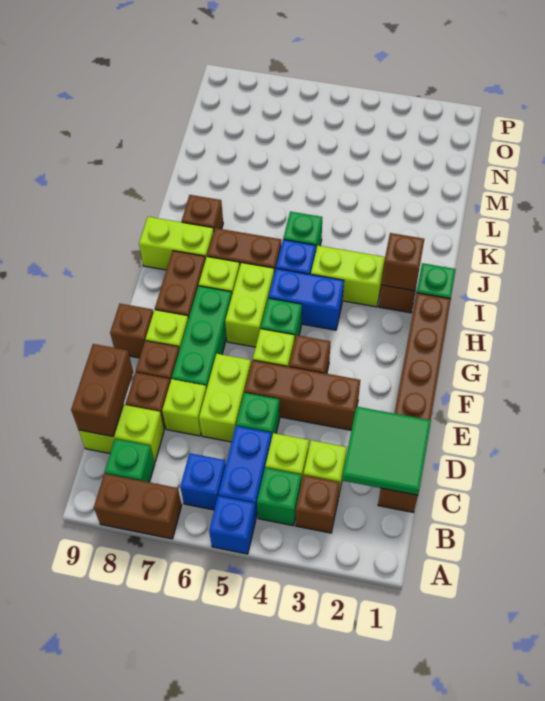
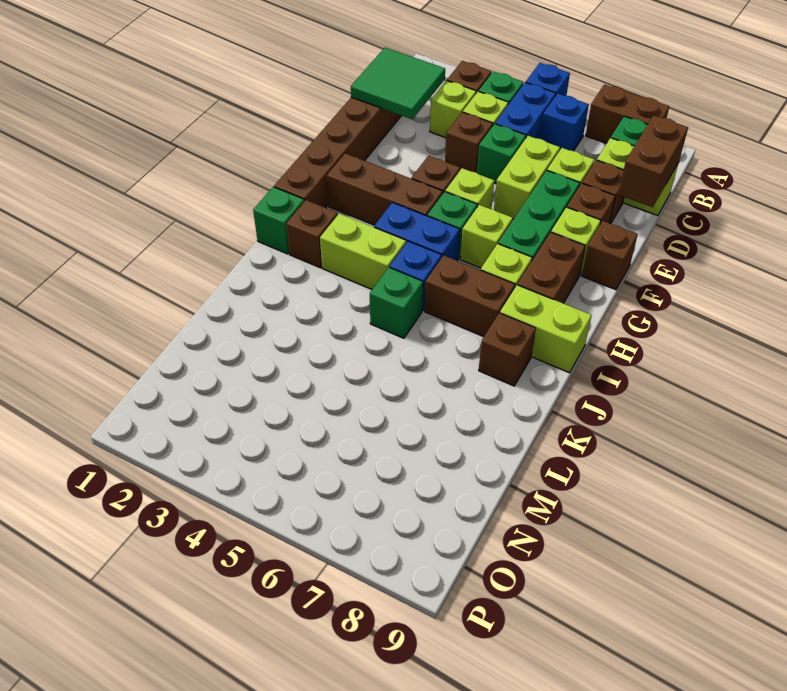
brown brick E3:E5 level 1 -> brown brick G2:G4 level 1
lime brick G6:H6 level 1 -> lime brick G6 level 1
brown brick I2 level 2 -> brown brick D4 level 1

